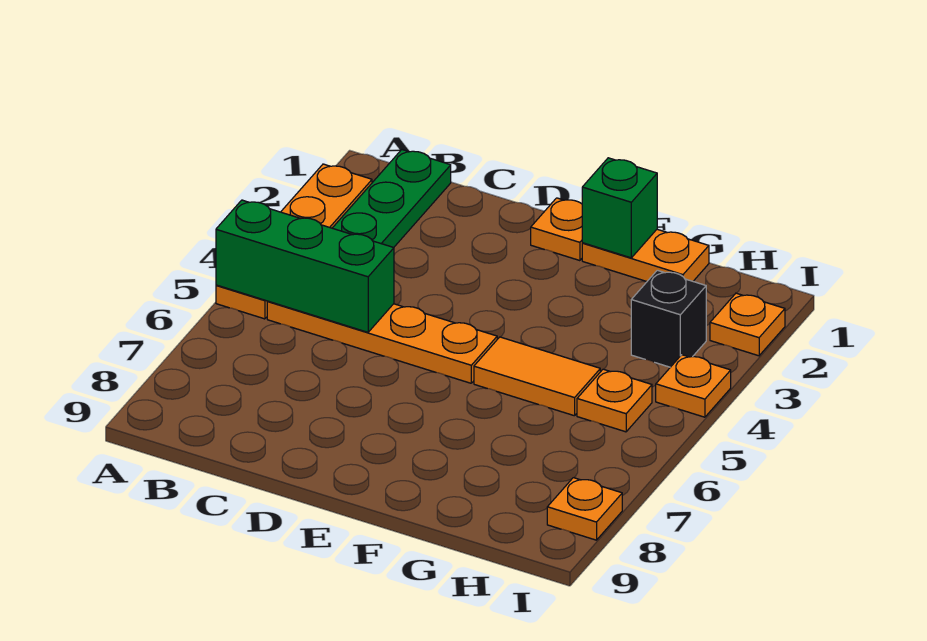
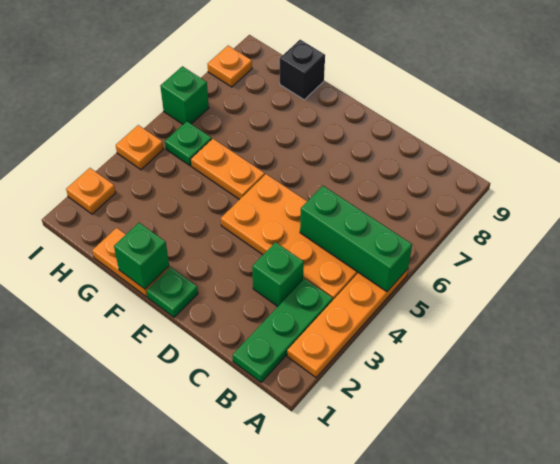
orange plate B5:E5 level 1 -> orange plate B4:E5 level 1
none -> green brick C3 level 1
orange plate E1 level 1 -> green plate E1 level 1
orange tile F5:G5 level 1 -> orange plate F5:G5 level 1
black brick H3 level 1 -> black brick G9 level 1
orange plate H5 level 1 -> green plate H5 level 1
none -> green brick I6 level 1

